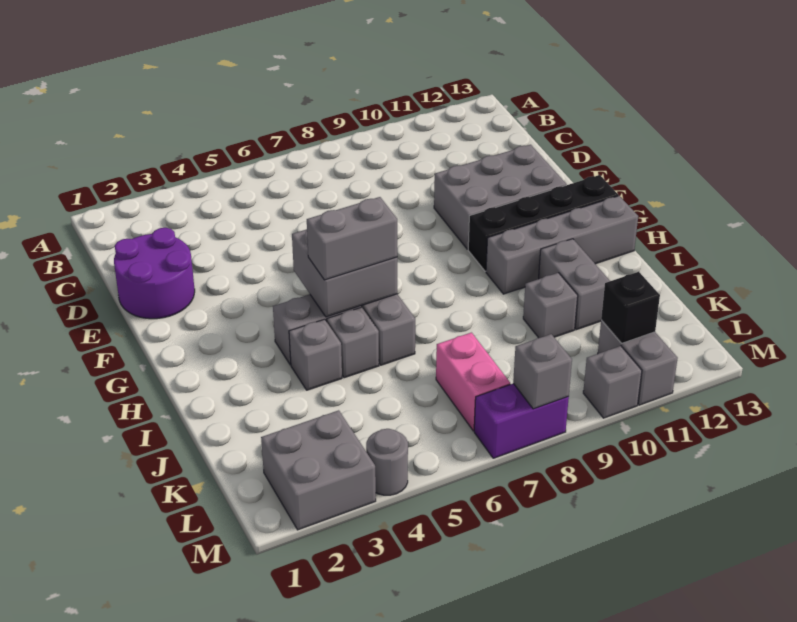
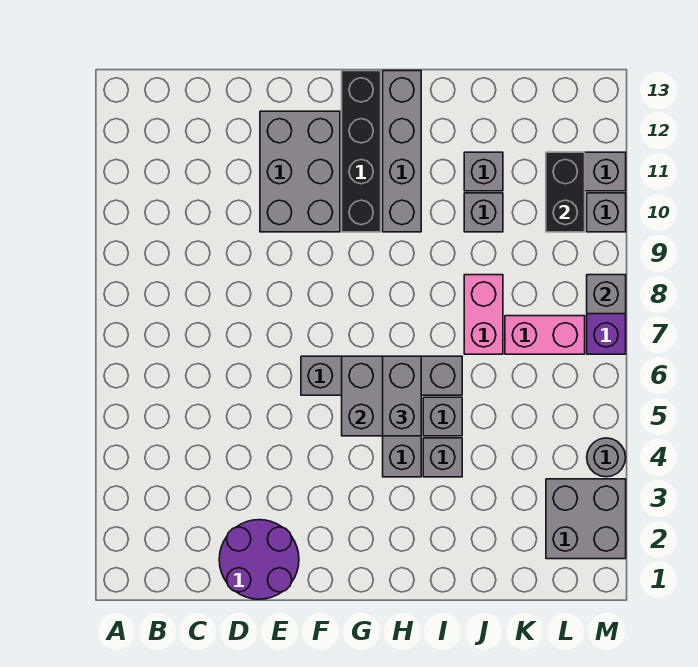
grey brick I11:J11 level 1 -> grey brick J11 level 1
none -> pink brick J7:J8 level 1
black brick L11 level 2 -> black brick L10:L11 level 2

